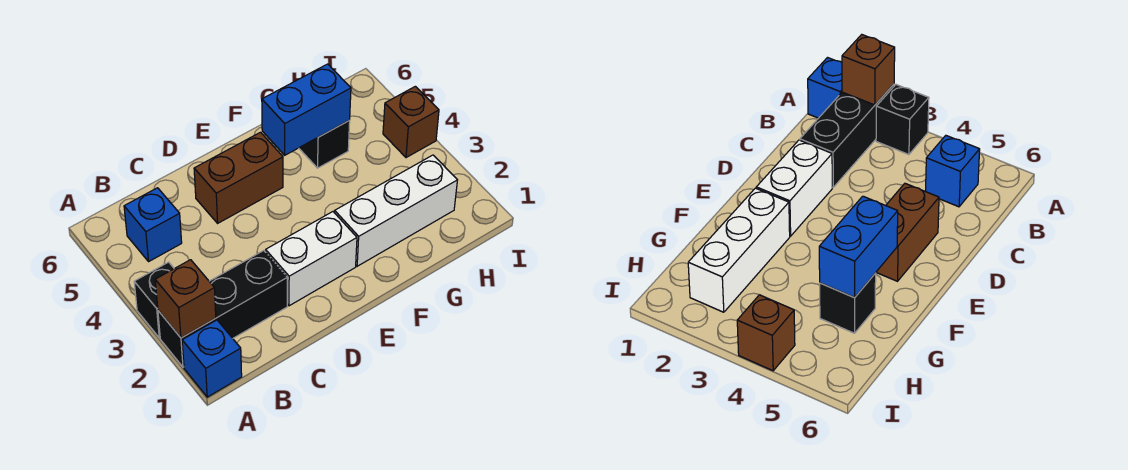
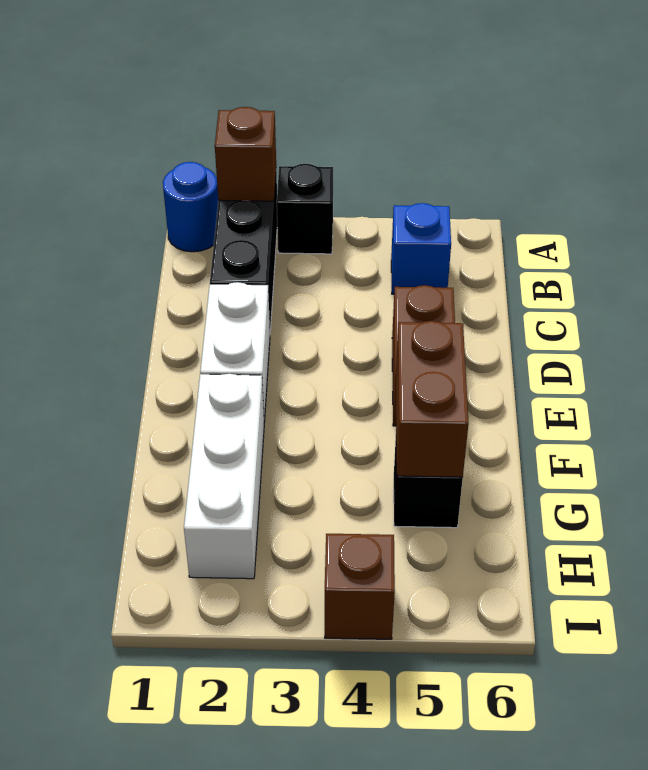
blue brick A1 level 1 -> blue round brick A1 level 1
blue brick F5:G5 level 2 -> brown brick F5:G5 level 2

